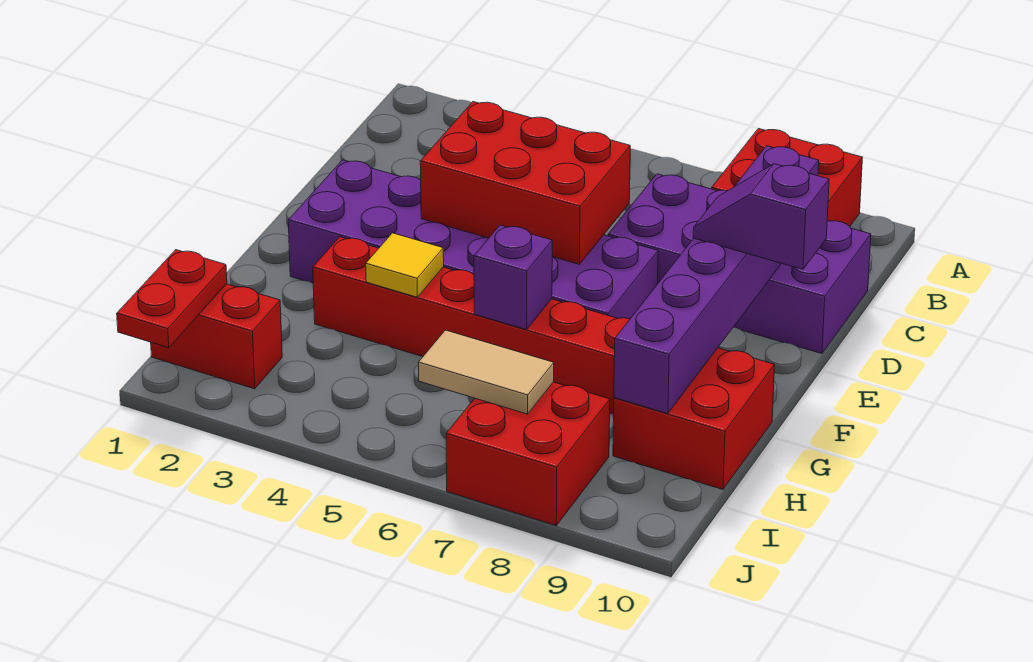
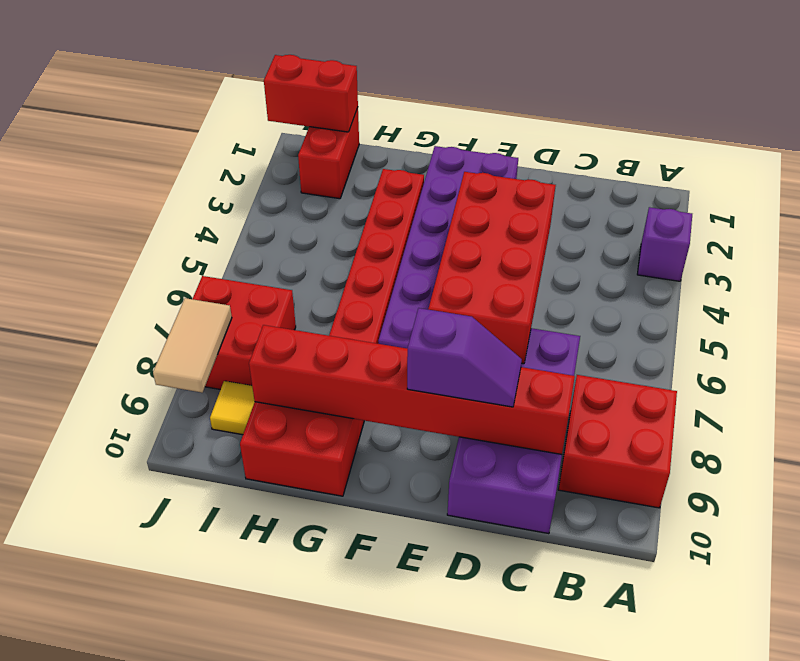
purple brick C9:H9 level 2 -> red brick C9:H9 level 2
red brick D4:E6 level 2 -> red brick D4:E7 level 2
purple slope E9:E10 level 3 top 10 -> purple slope D9:E9 level 3 top E
yellow tile G4 level 2 -> yellow tile I9 level 1
purple brick G6 level 2 -> purple brick A3 level 1
red plate I1:J1 level 2 -> red brick I1:J1 level 2
tan tile I6:I7 level 2 -> tan tile J8:J9 level 2

